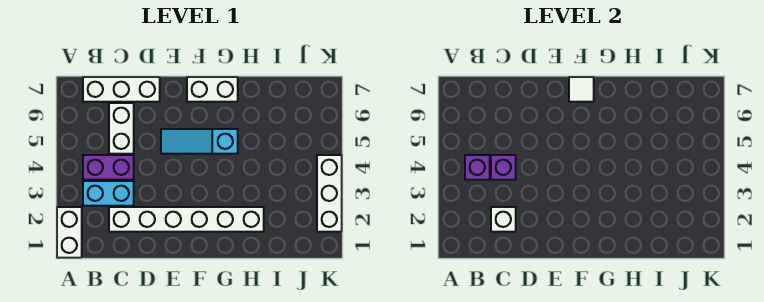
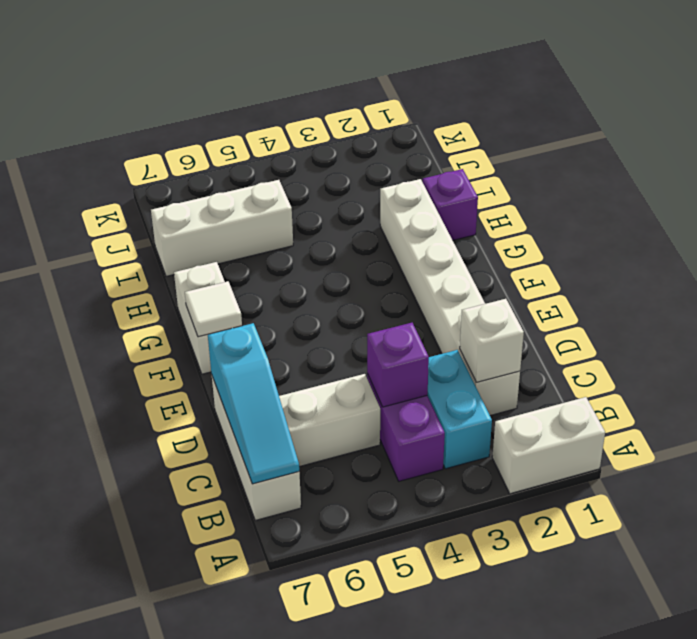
purple brick B4 level 2 -> purple brick H1 level 1
cyan slope E5:G5 level 1 top G -> cyan slope B7:D7 level 2 top D
white brick K2:K4 level 1 -> white brick I5:I7 level 1

